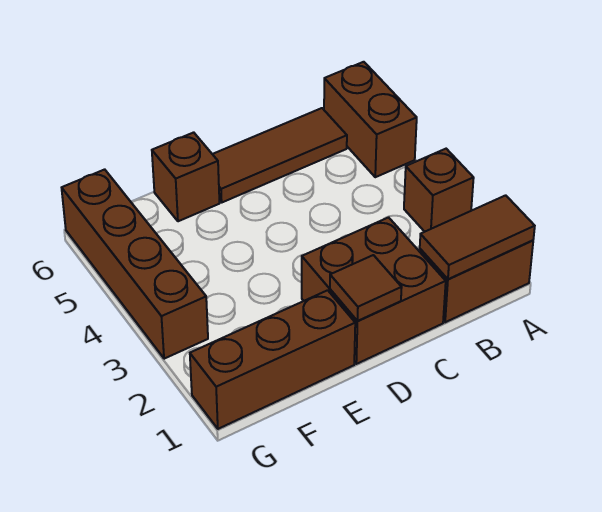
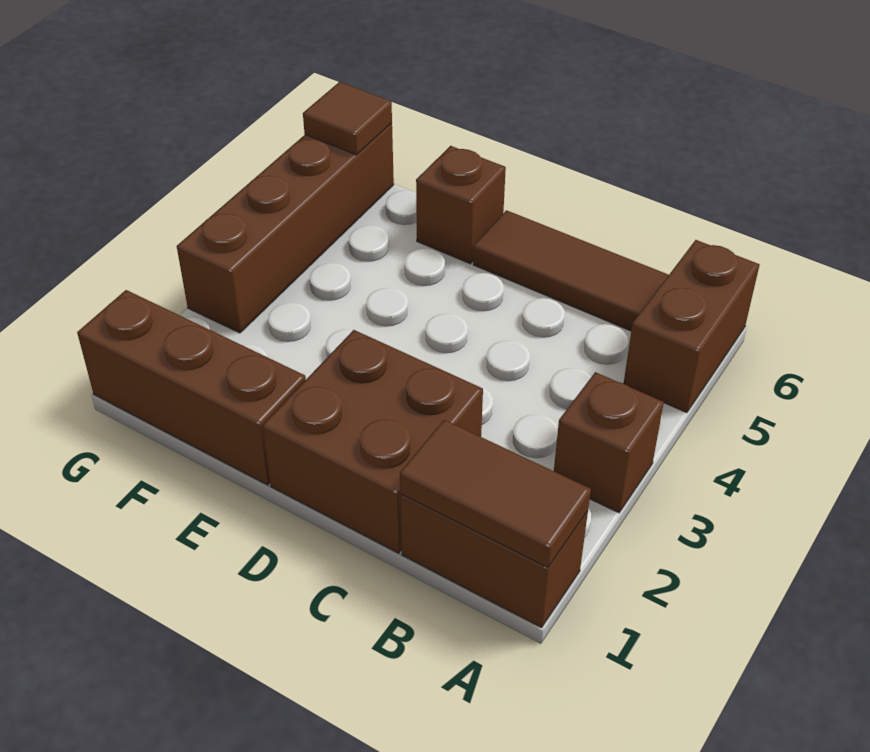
brown tile D1 level 2 -> brown tile G6 level 2

